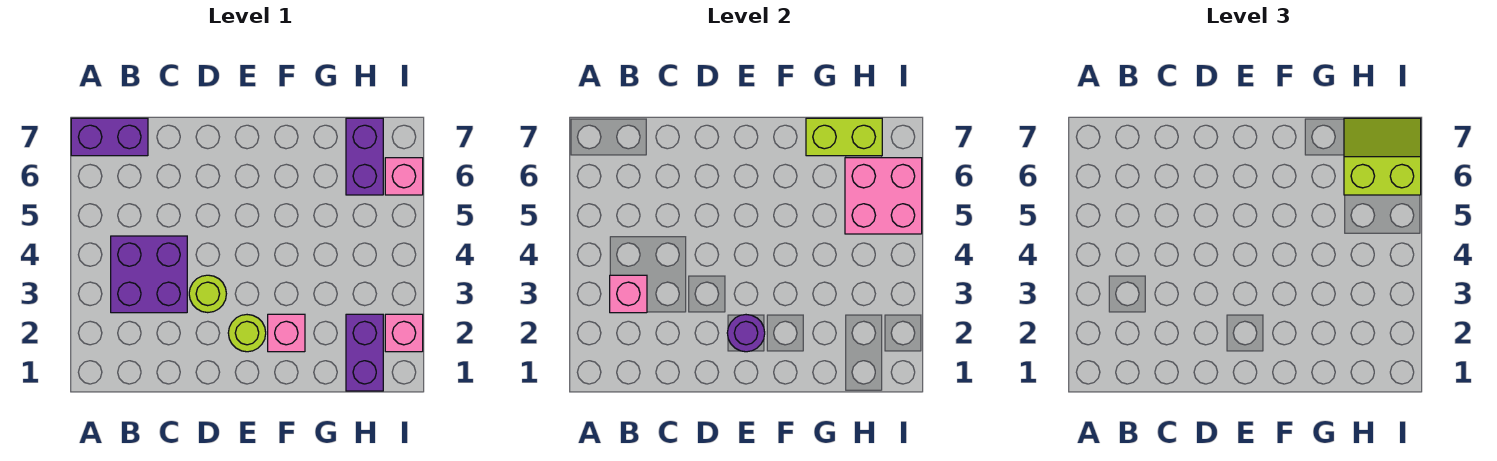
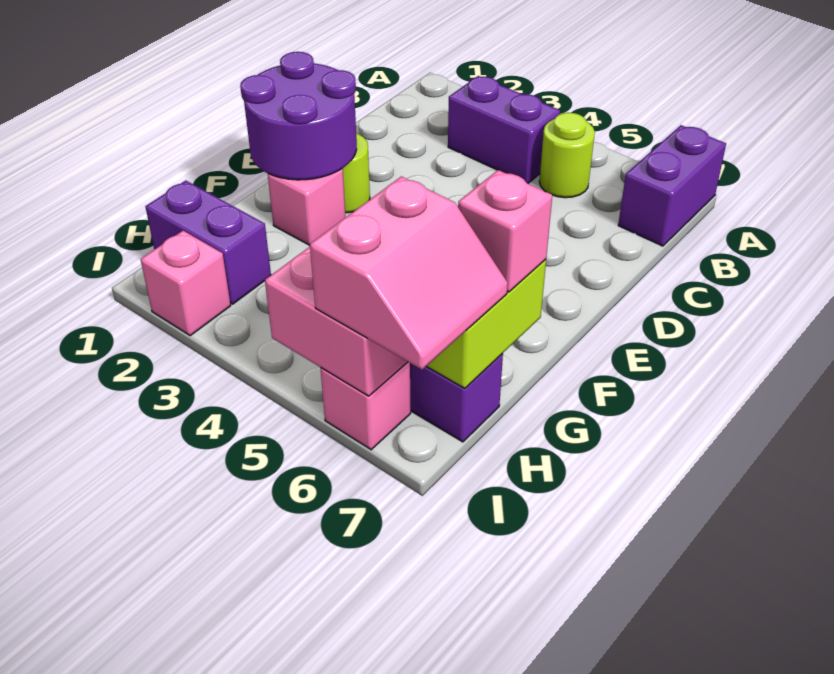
purple brick B3:C4 level 1 -> purple brick B3:B4 level 1
pink brick B3 level 2 -> pink brick G7 level 3
lime round brick D3 level 1 -> lime round brick B5 level 1
purple round brick E2 level 2 -> purple round brick E1:F2 level 2
lime slope H6:I7 level 3 top 6 -> pink slope H6:I7 level 3 top 6

